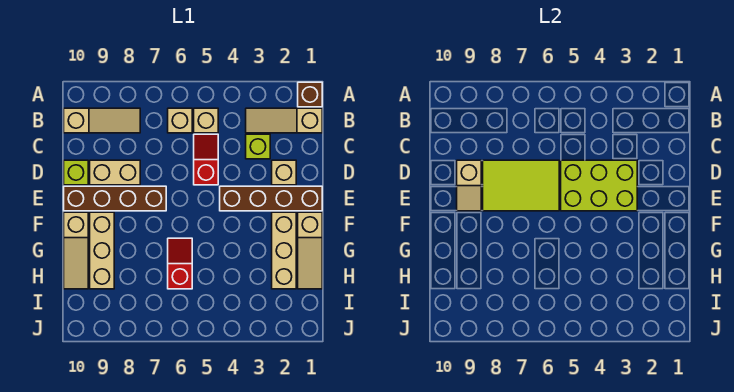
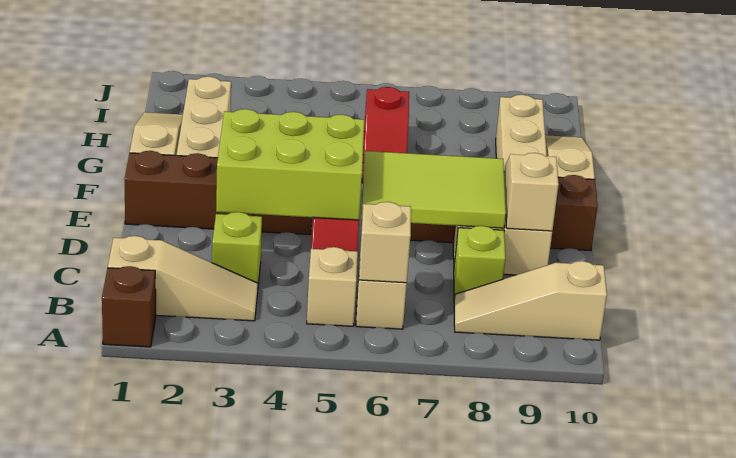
tan brick D2 level 1 -> tan brick B6 level 2
lime brick D10 level 1 -> lime brick C8 level 1

